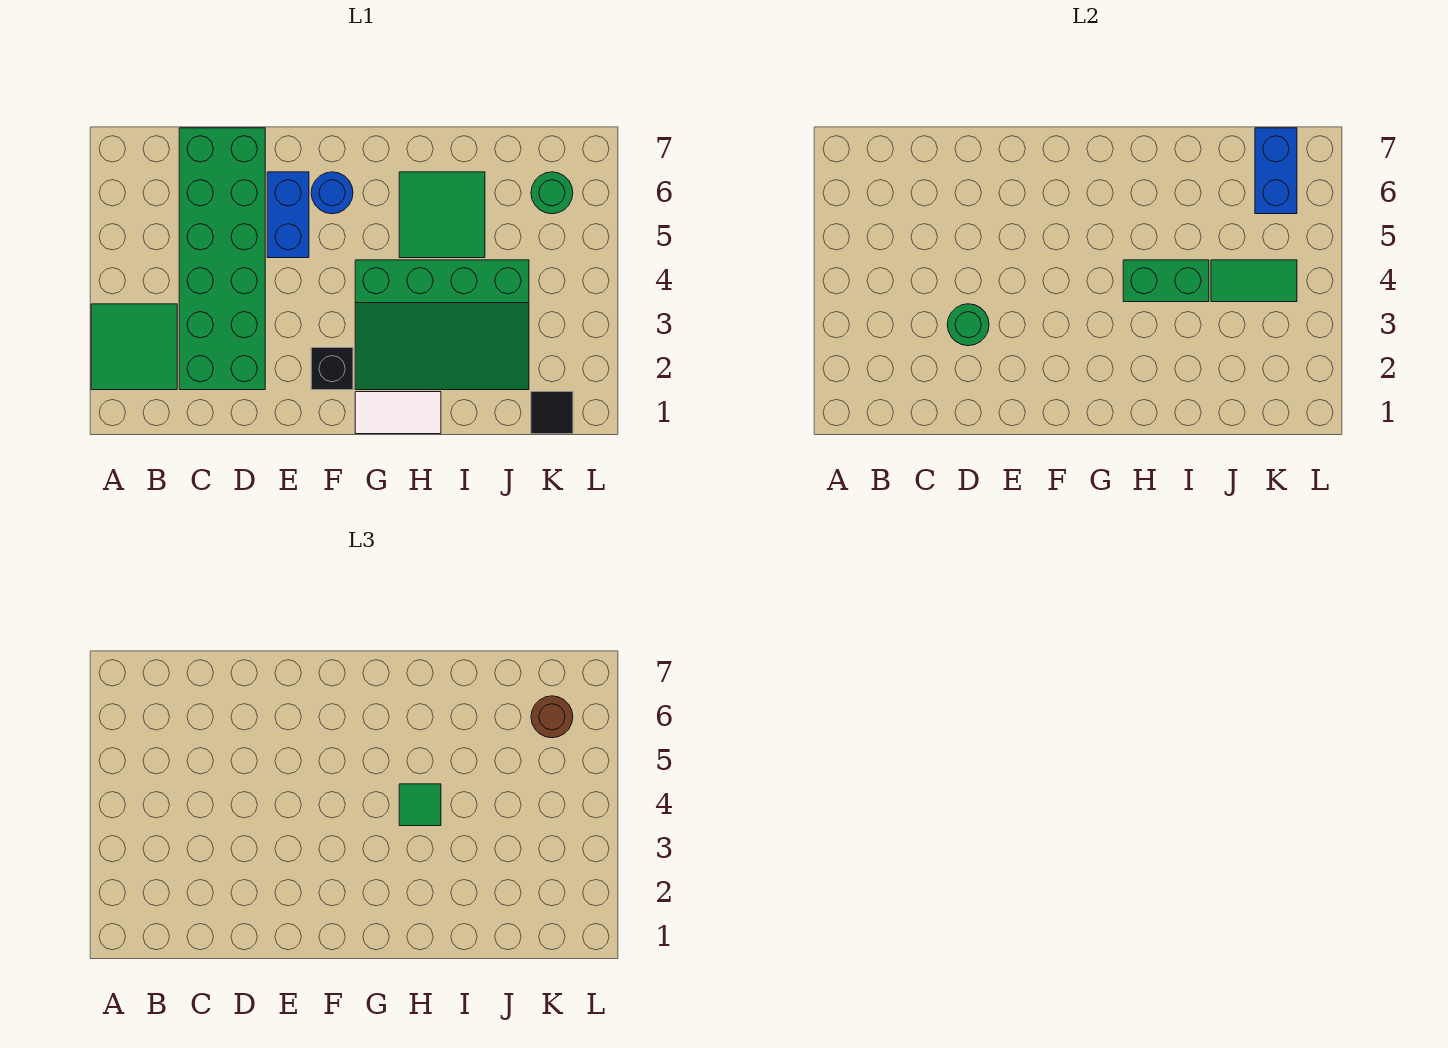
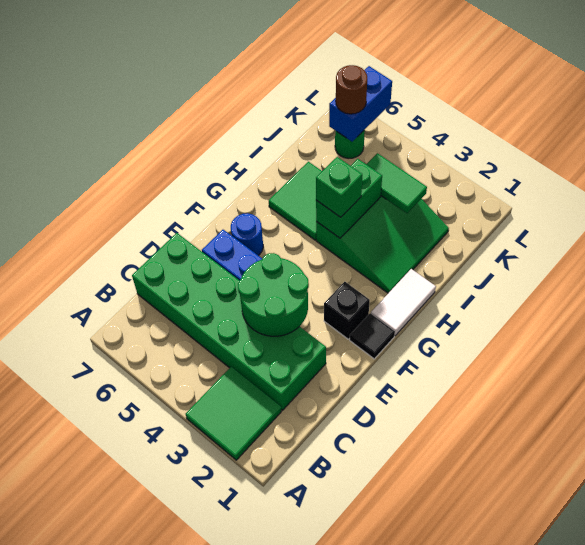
green round brick D3 level 2 -> green round brick D3:E4 level 2
green slope G2:J4 level 1 top 4 -> green slope H2:J4 level 1 top 4
green tile H4 level 3 -> green brick H4 level 3
green tile J4:K4 level 2 -> green tile J3:J4 level 2
black tile K1 level 1 -> black tile F1 level 1
blue brick K6:K7 level 2 -> blue brick K6:L6 level 2

